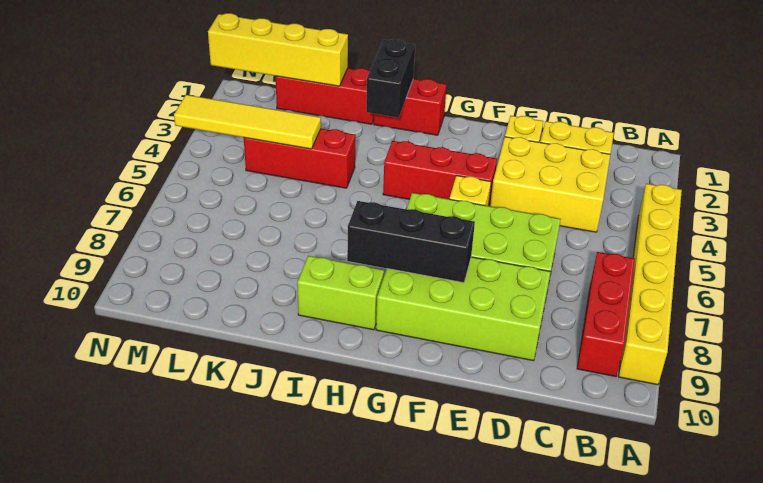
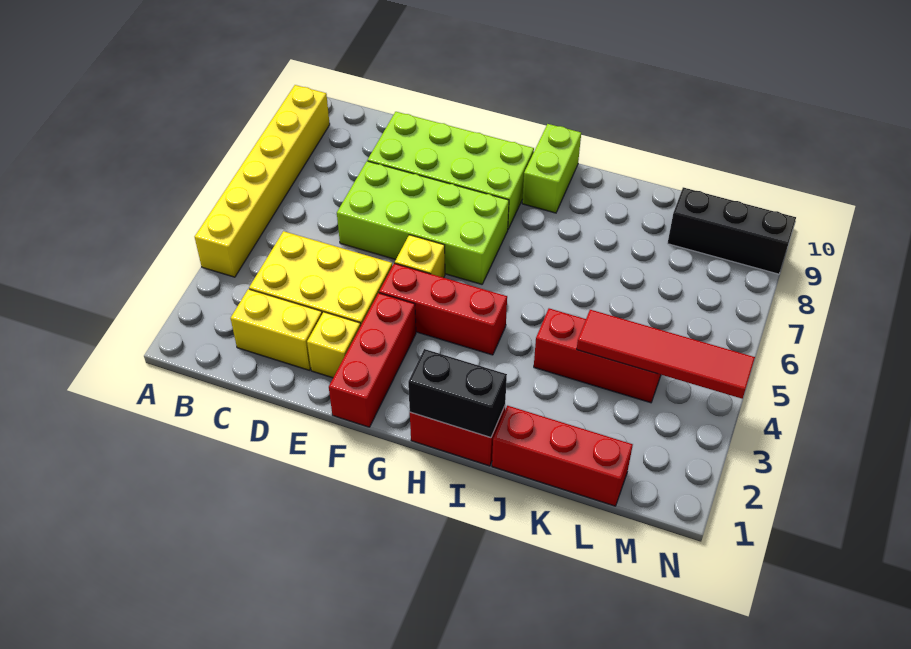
red brick B7:B9 level 1 -> red brick F1:F3 level 1
black brick F8:H8 level 2 -> black brick L9:N9 level 1
lime brick H9:I9 level 1 -> lime brick H9:H10 level 1
black brick I1:I2 level 2 -> black brick H1:I1 level 2
yellow brick K1:N1 level 2 -> none
yellow tile K4:N4 level 2 -> red tile K4:N4 level 2

